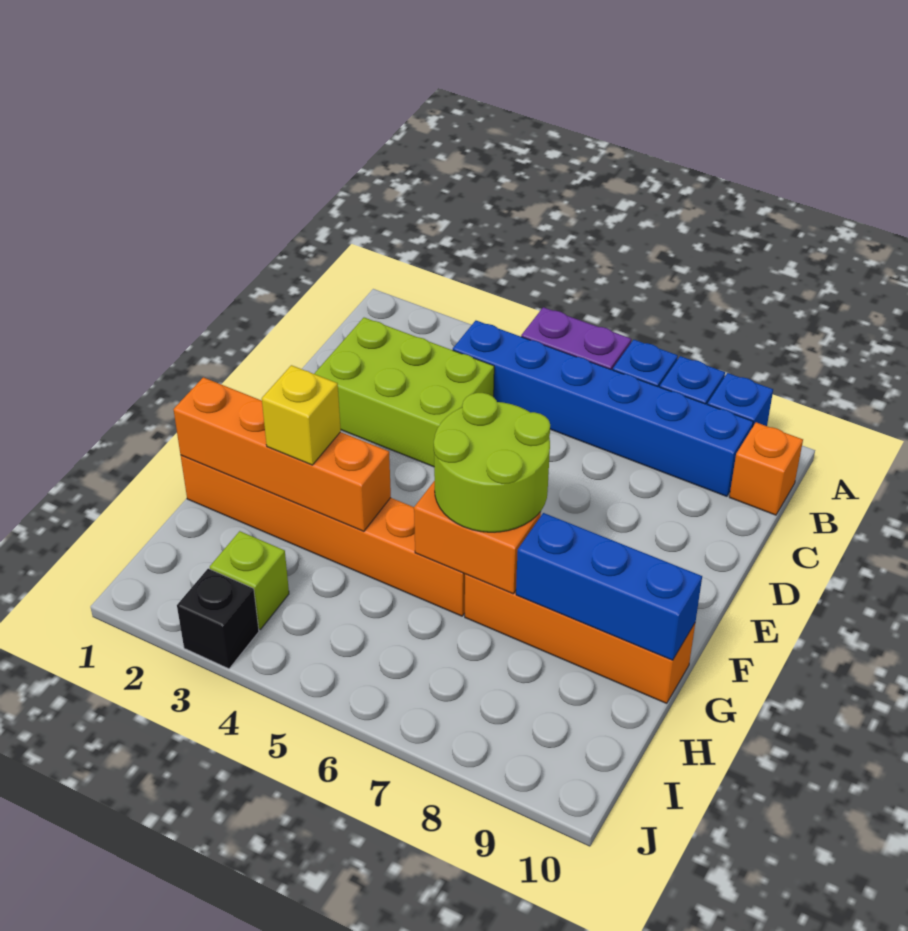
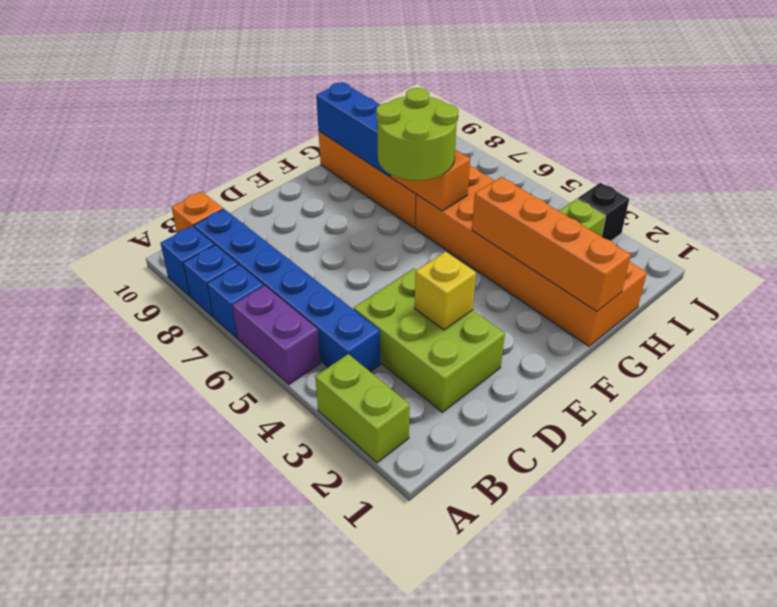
none -> lime brick A2:A3 level 1
orange brick G1:G6 level 1 -> orange brick G1:H6 level 1
yellow brick G3 level 3 -> yellow brick D3 level 2

